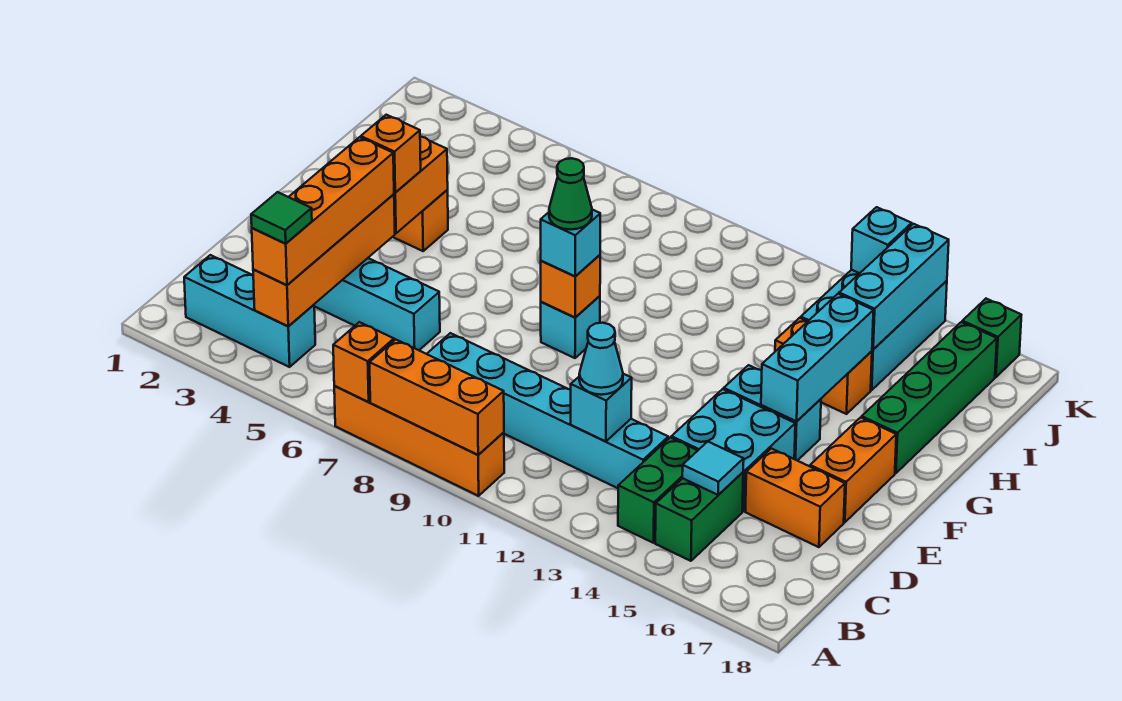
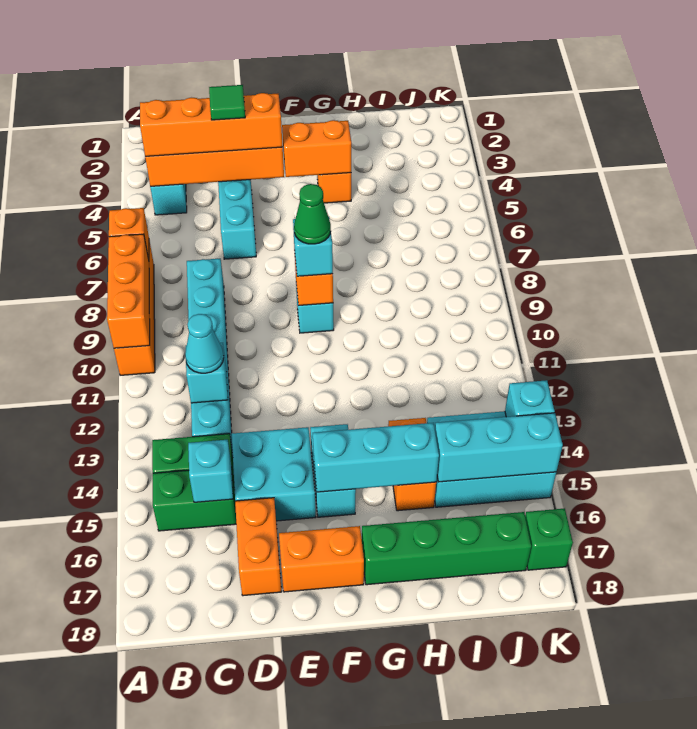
green tile B4 level 4 -> green tile D4 level 4
cyan tile C15 level 2 -> cyan brick C15 level 2
orange brick F4 level 3 -> none

